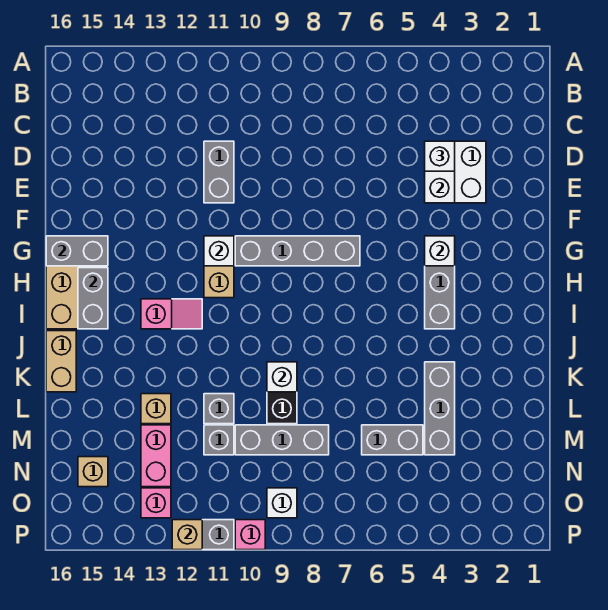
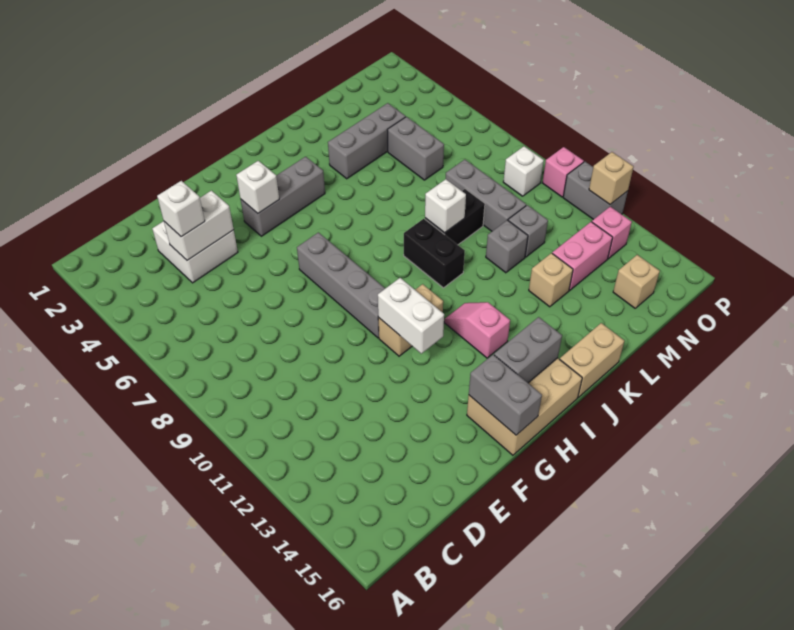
grey brick D11:E11 level 1 -> none
white brick G11 level 2 -> white brick G11:G12 level 2
none -> black brick J9:J10 level 1

